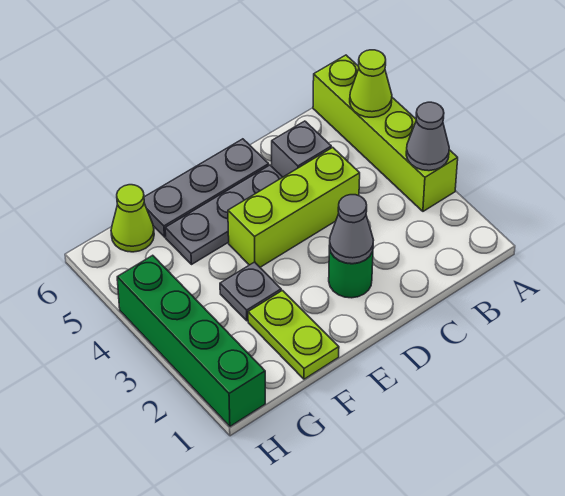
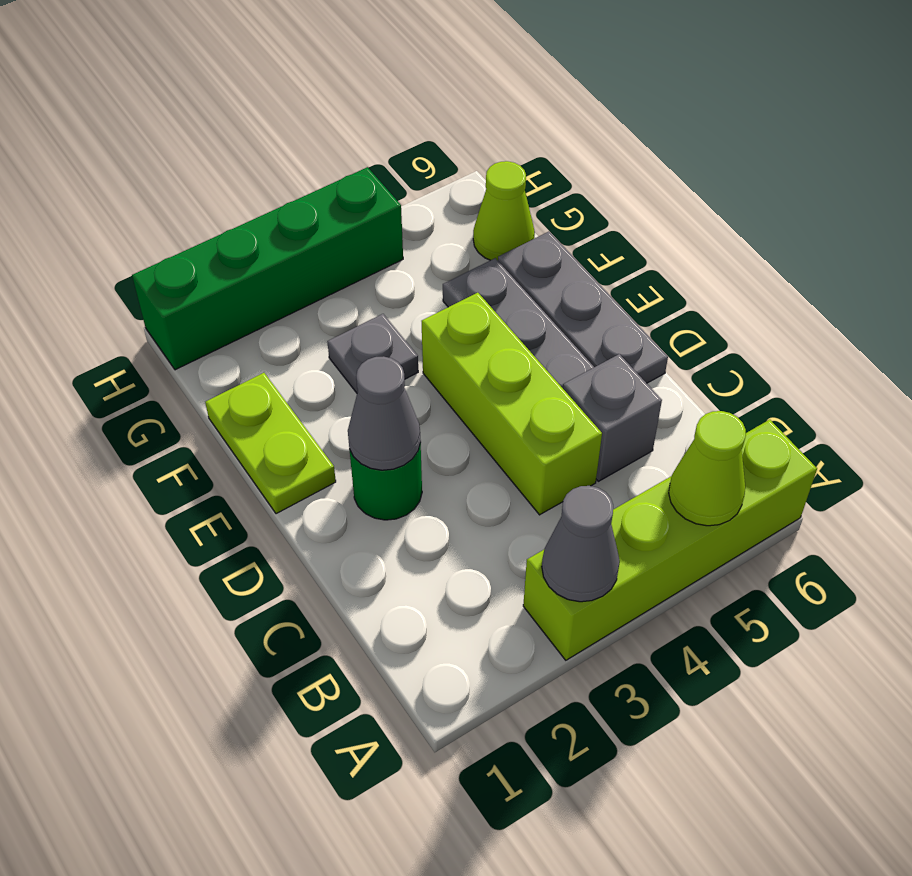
lime plate F1:F2 level 1 -> lime plate E1:F1 level 1

